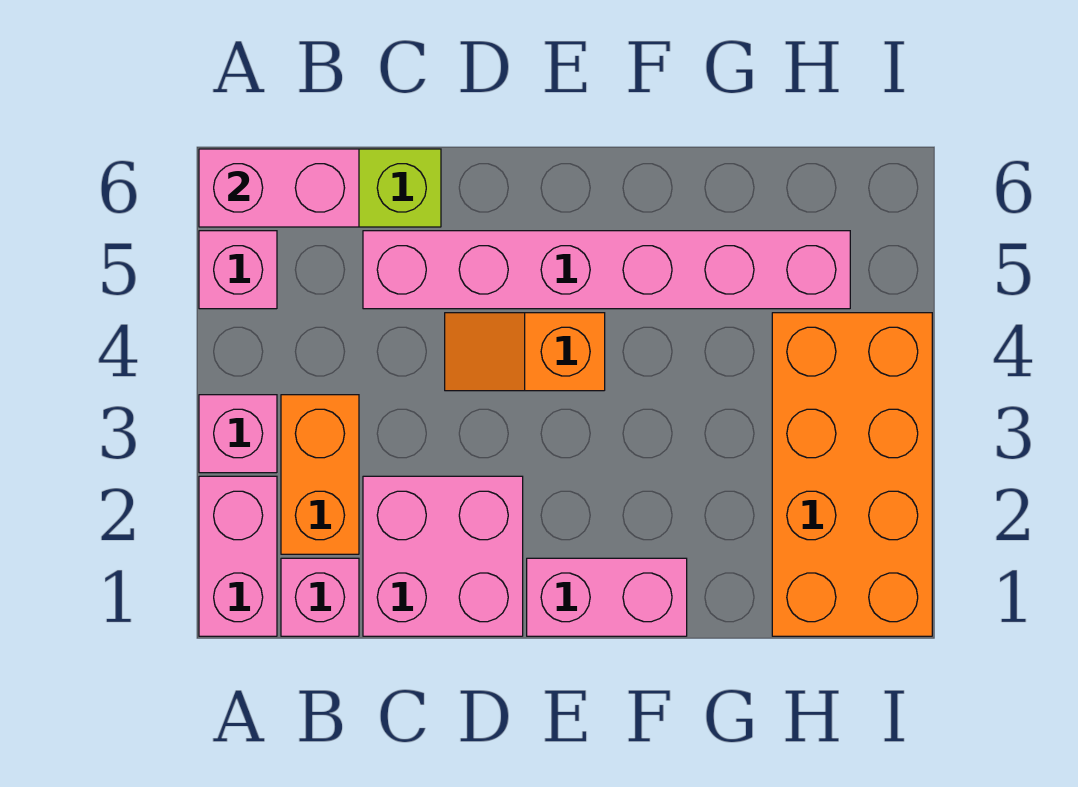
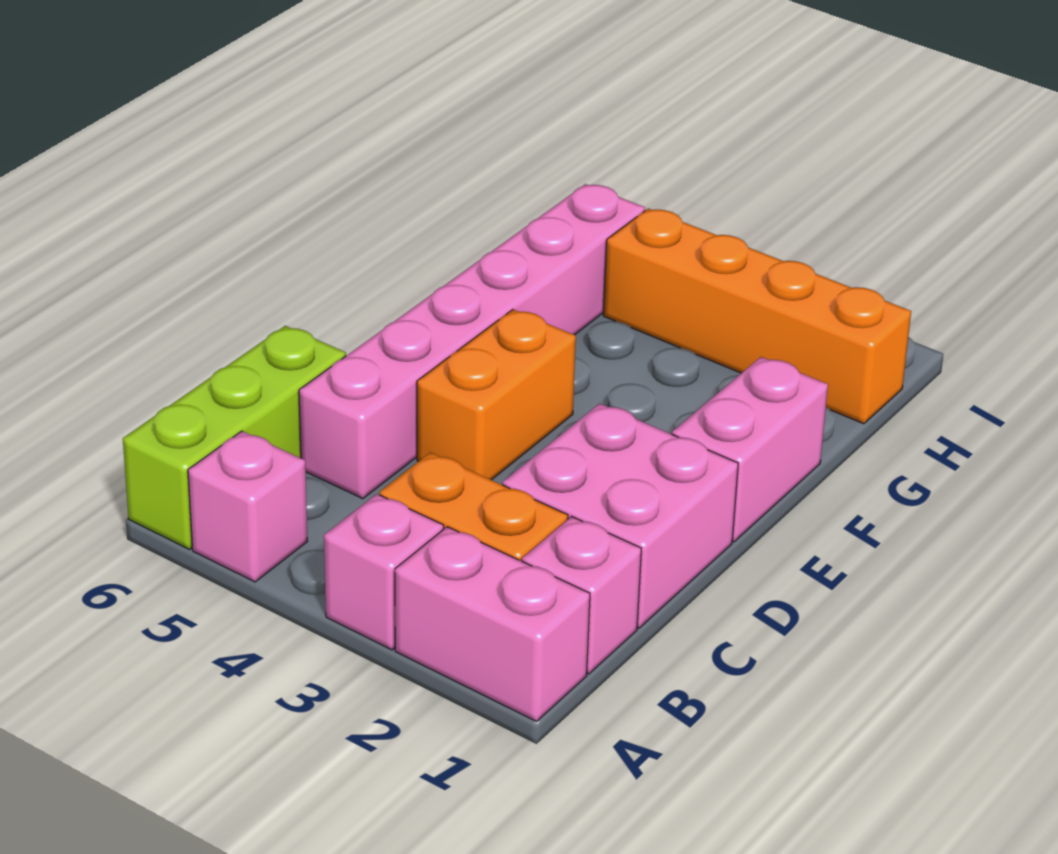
pink brick A6:B6 level 2 -> none
orange slope D4:E4 level 1 top E -> orange brick D4:E4 level 1
orange brick H1:I4 level 1 -> orange brick H1:H4 level 1

